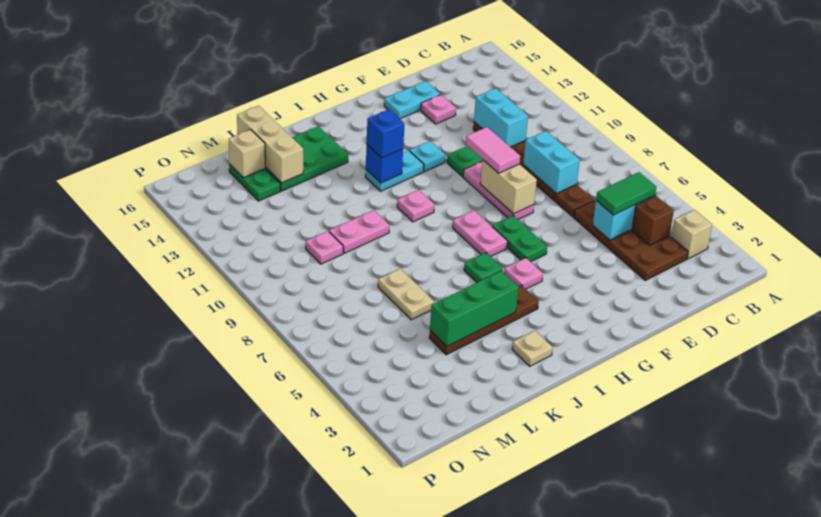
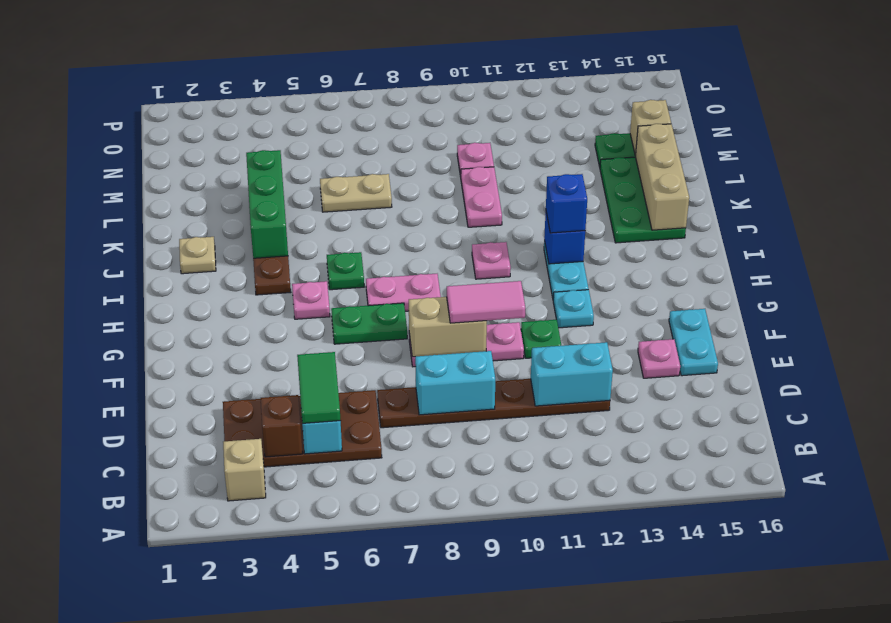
tan brick L14:L16 level 2 -> tan brick J15:L15 level 2

